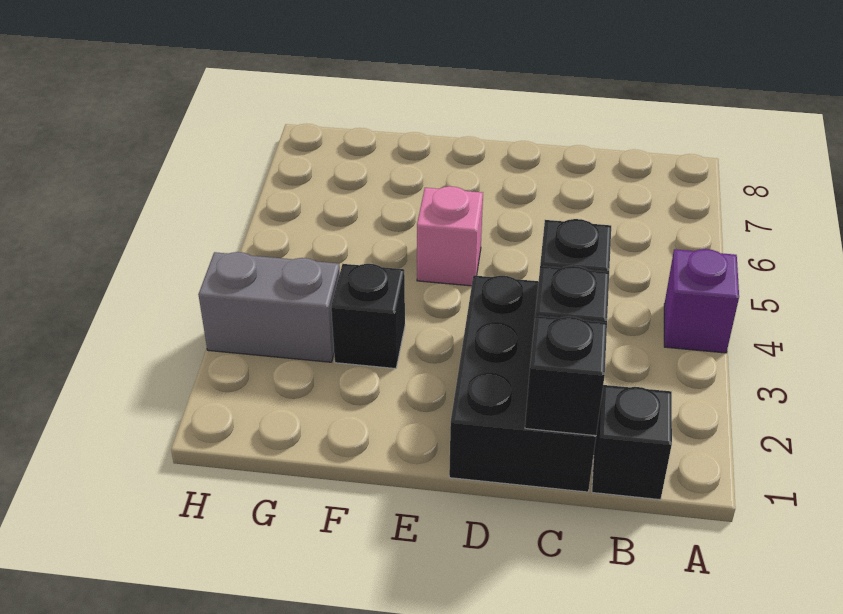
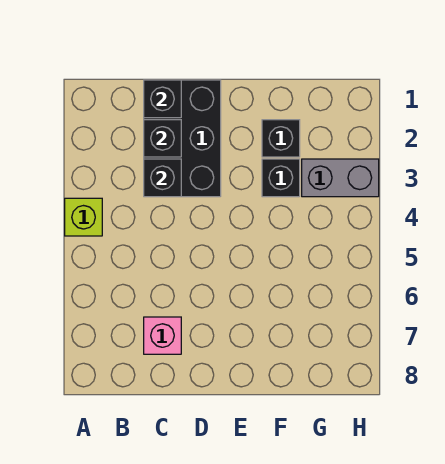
purple brick A4 level 1 -> lime brick A4 level 1
black brick B1 level 1 -> black brick F2 level 1
pink brick E5 level 1 -> pink brick C7 level 1

